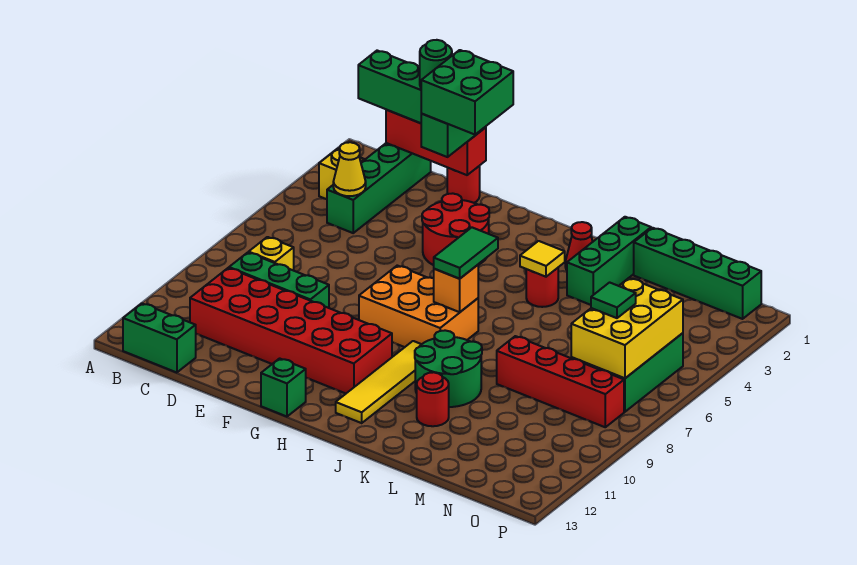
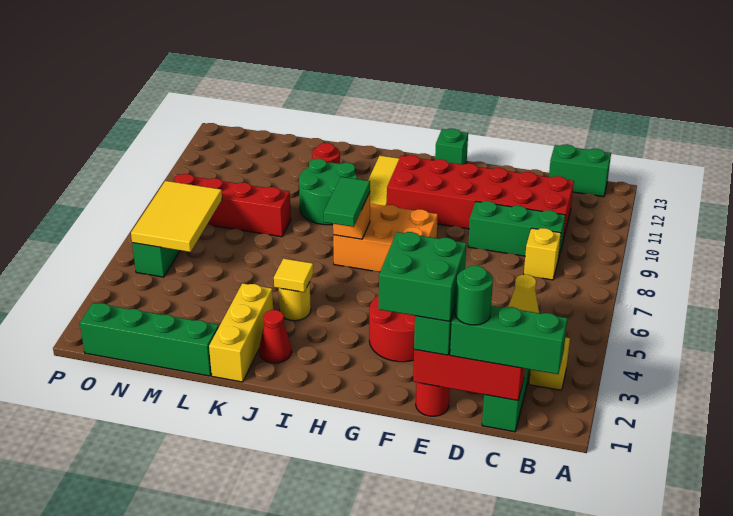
red round brick J4 level 1 -> yellow round brick J4 level 1
green brick K1:K3 level 1 -> yellow brick K1:K3 level 1
yellow brick N5:O7 level 2 -> yellow tile N5:O7 level 2
green tile N6 level 3 -> none

